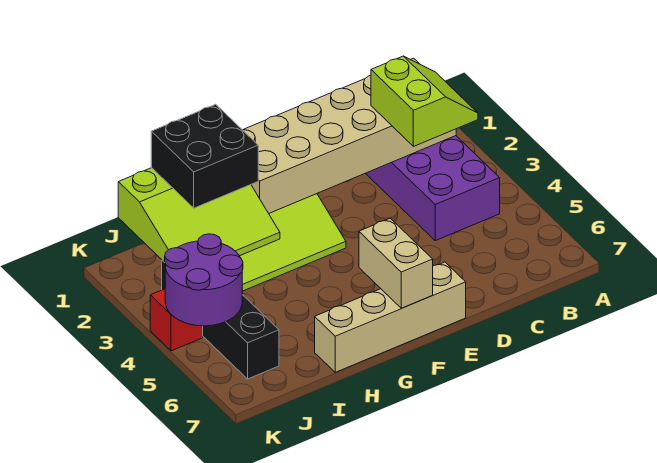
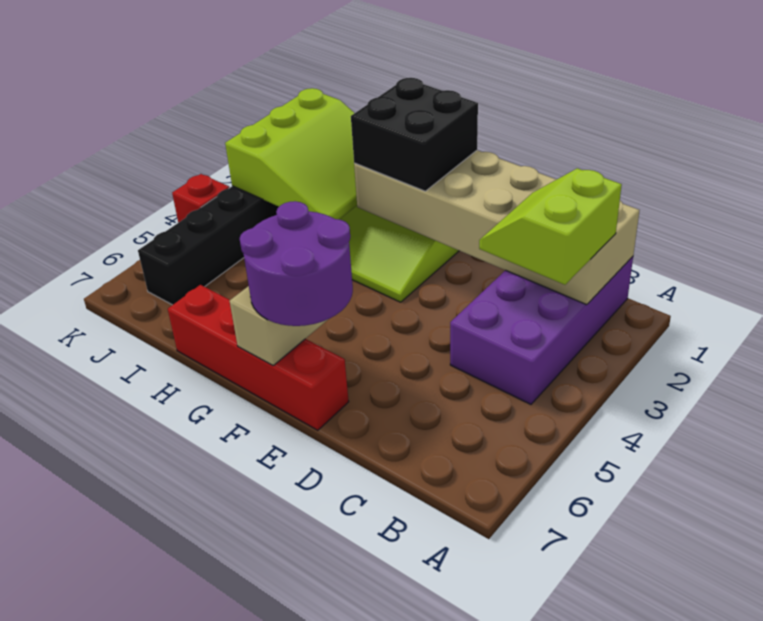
lime slope B2:C3 level 3 top C -> lime slope B2:C3 level 3 top B
tan brick E7:H7 level 1 -> red brick E7:H7 level 1
lime slope H1:J3 level 2 top 1 -> lime slope H1:J3 level 2 top J
black brick H1:I2 level 3 -> black brick F1:G2 level 3
purple round brick J4:K5 level 2 -> purple round brick E6:F7 level 3

